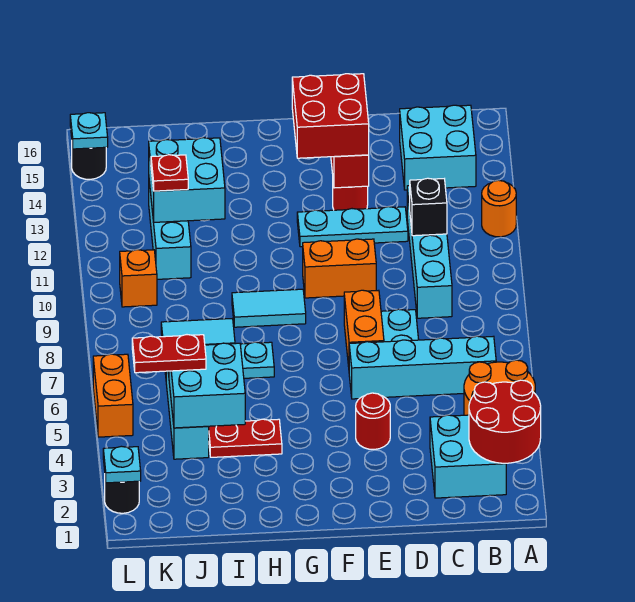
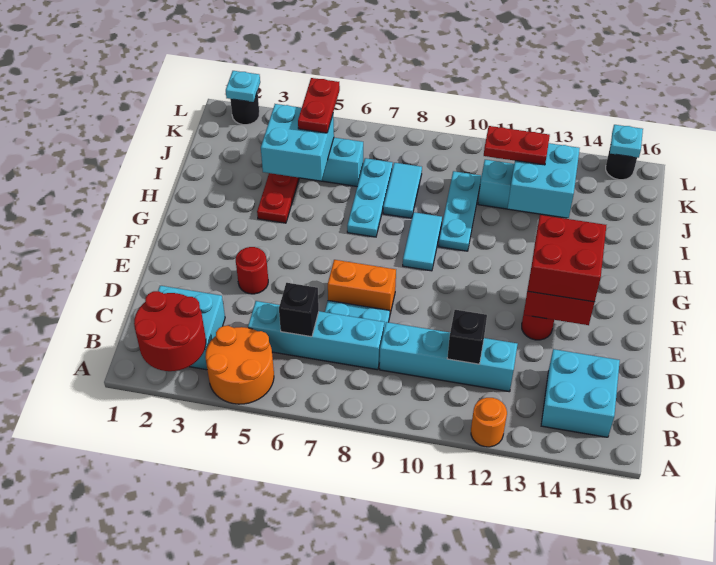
cyan brick B6:E6 level 1 -> cyan brick C5:C8 level 1
none -> black brick C6 level 2
cyan plate D12:F12 level 1 -> cyan plate H10:J10 level 1
orange brick E10:F10 level 1 -> none
red plate J12 level 3 -> red plate J11:J12 level 3
orange brick K10 level 1 -> none
orange brick L5:L6 level 1 -> none

